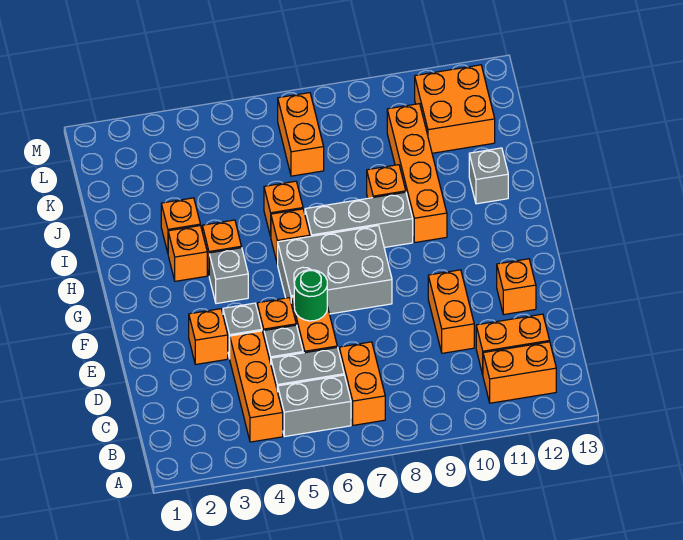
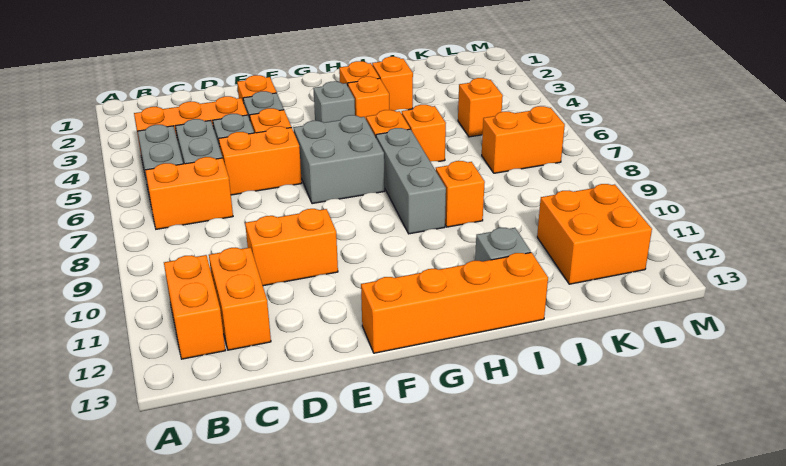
green round brick E6 level 2 -> none
orange brick E12 level 1 -> orange brick K5 level 1
grey brick F6:G8 level 1 -> grey brick F6:G7 level 1
orange brick H10:K10 level 1 -> orange brick F13:I13 level 1

